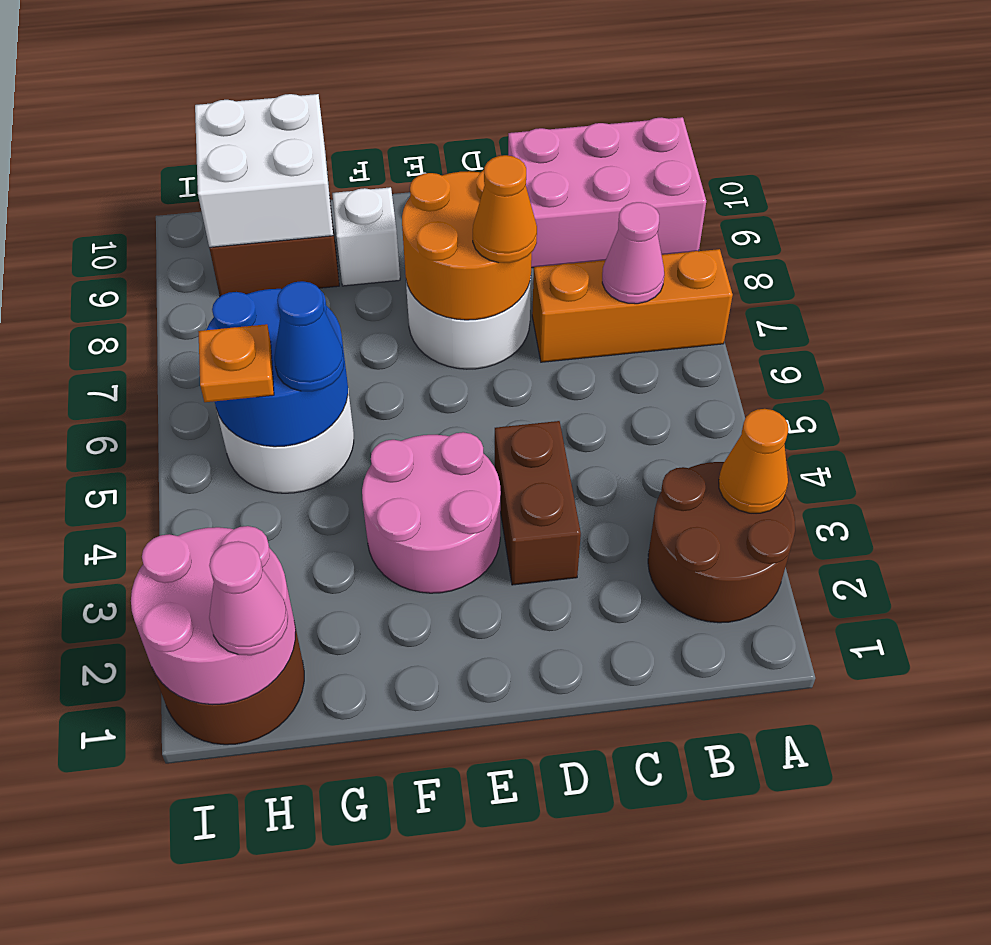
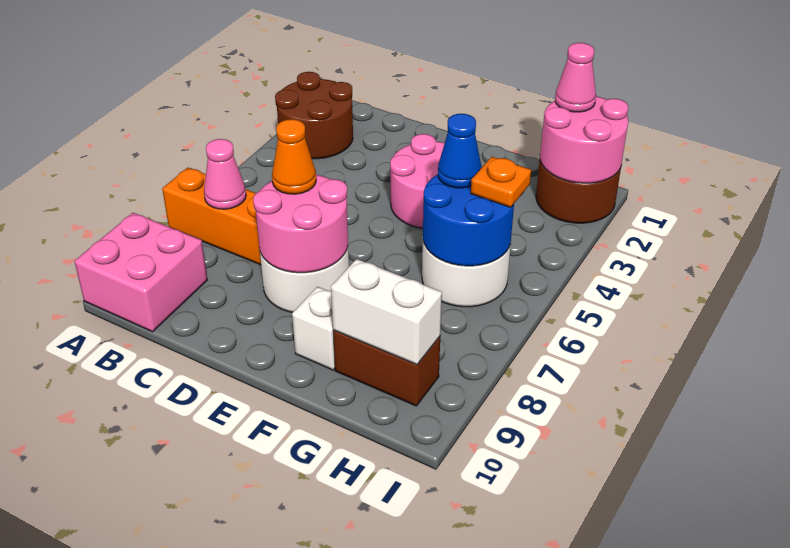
orange cone A3 level 2 -> none
pink brick A9:C10 level 1 -> pink brick A9:B10 level 1
brown brick D3:D4 level 1 -> none
orange round brick D7:E8 level 2 -> pink round brick D7:E8 level 2
white brick G9:H10 level 2 -> white brick G9:H9 level 2

